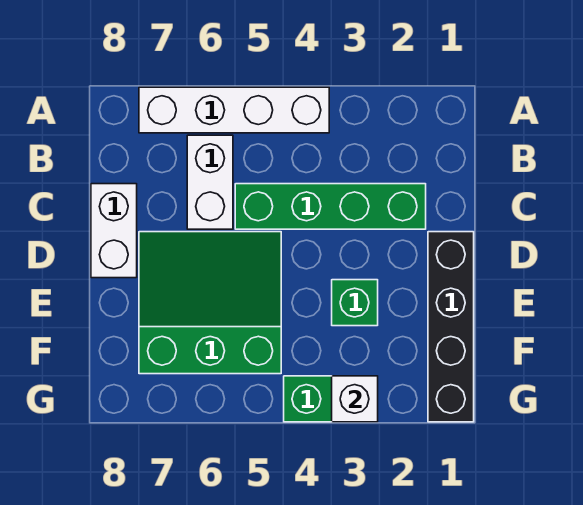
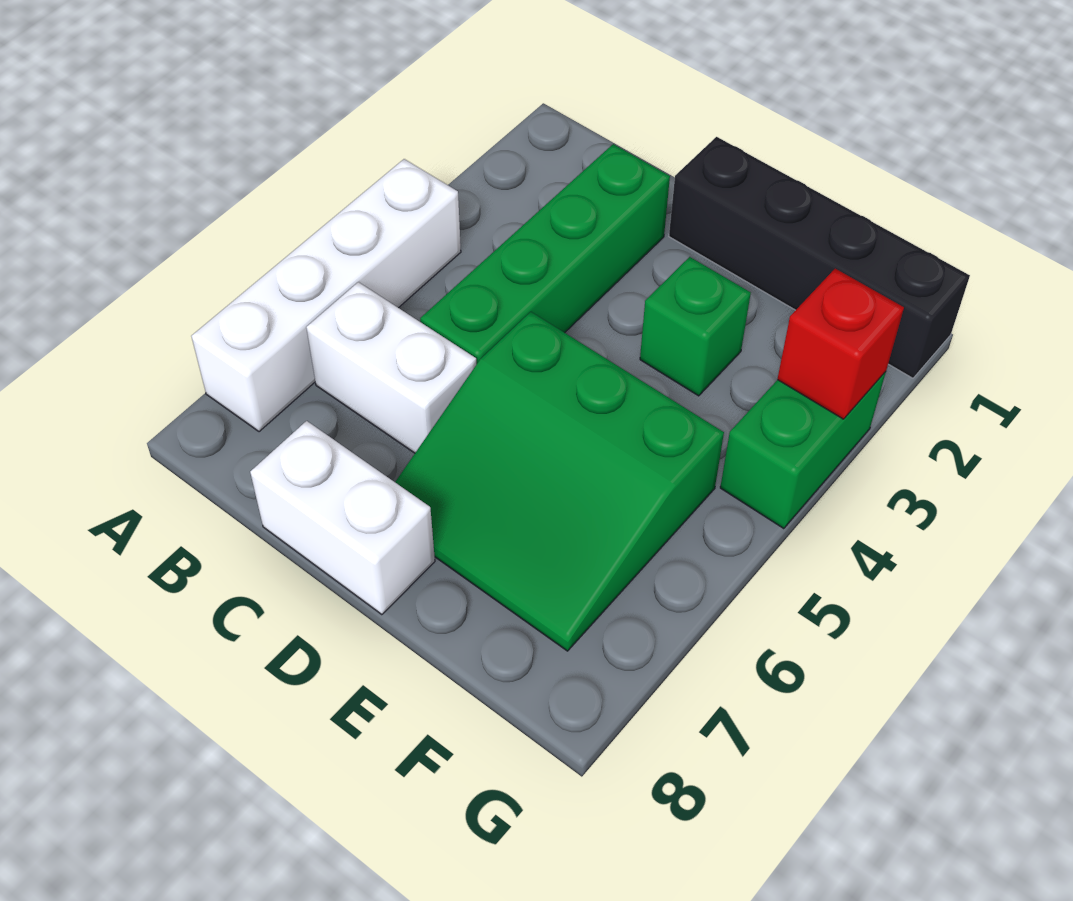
green slope D5:F7 level 1 top F -> green slope D5:F7 level 1 top 5
white brick G3 level 2 -> red brick G3 level 2

